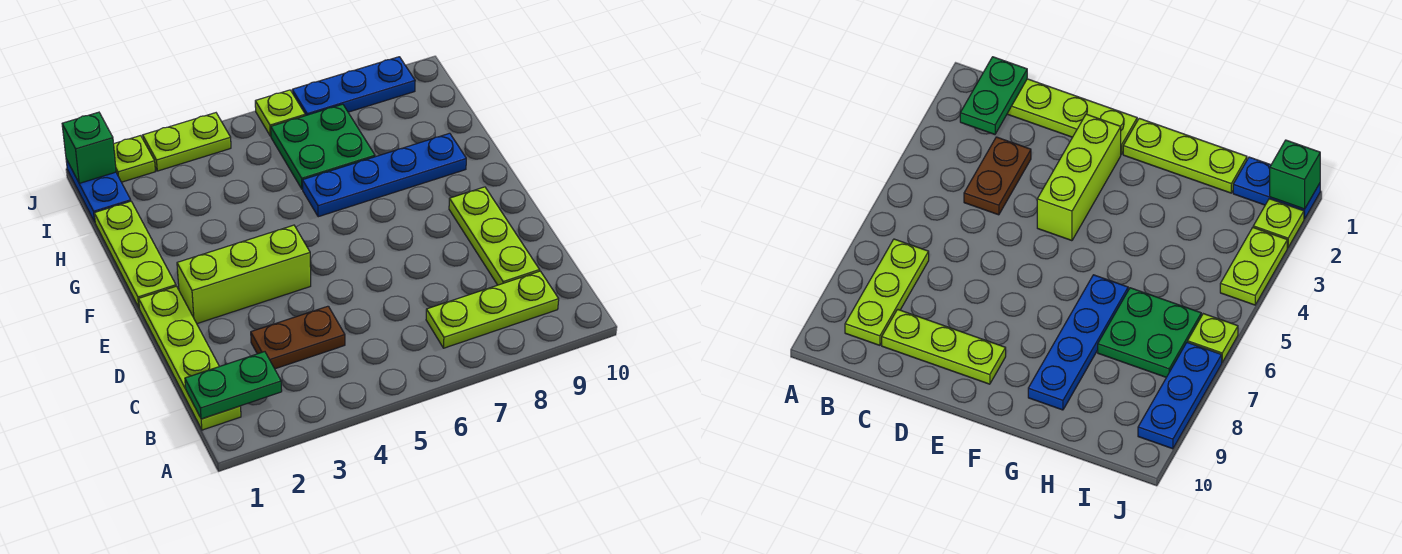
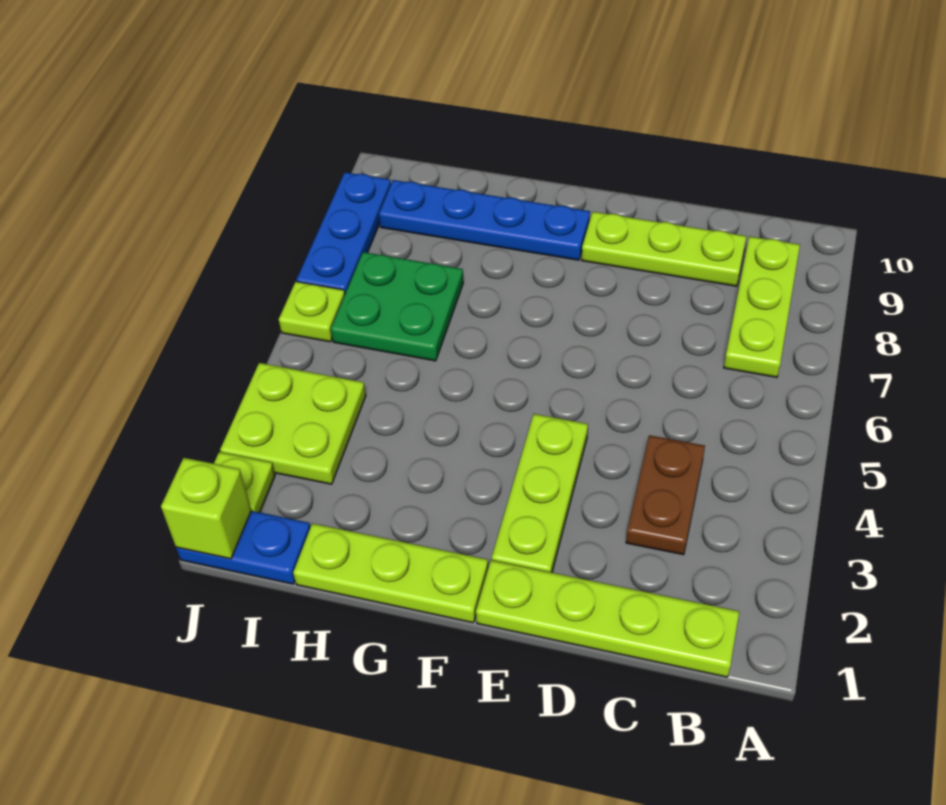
green plate B1:B2 level 2 -> none
lime brick E2:E4 level 1 -> lime plate E2:E4 level 1
blue plate G6:G9 level 1 -> blue plate F9:I9 level 1
green brick J1 level 2 -> lime brick J1 level 2
lime plate J3:J4 level 1 -> lime plate I3:J4 level 1

